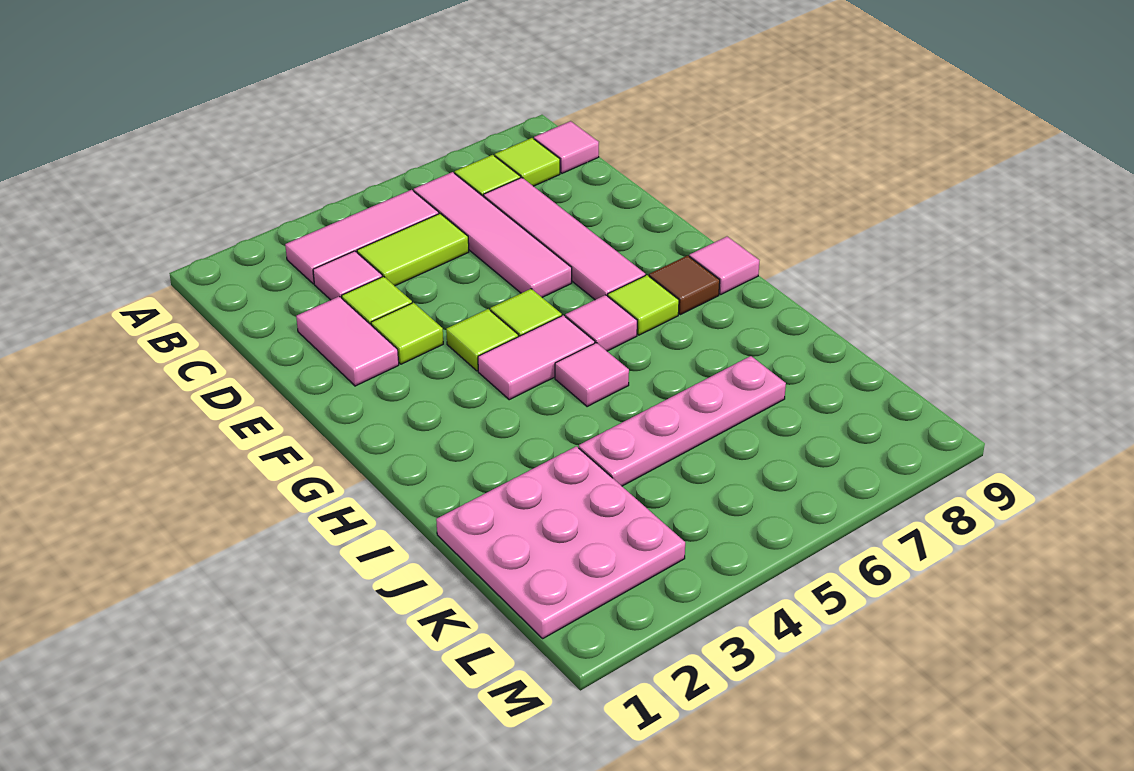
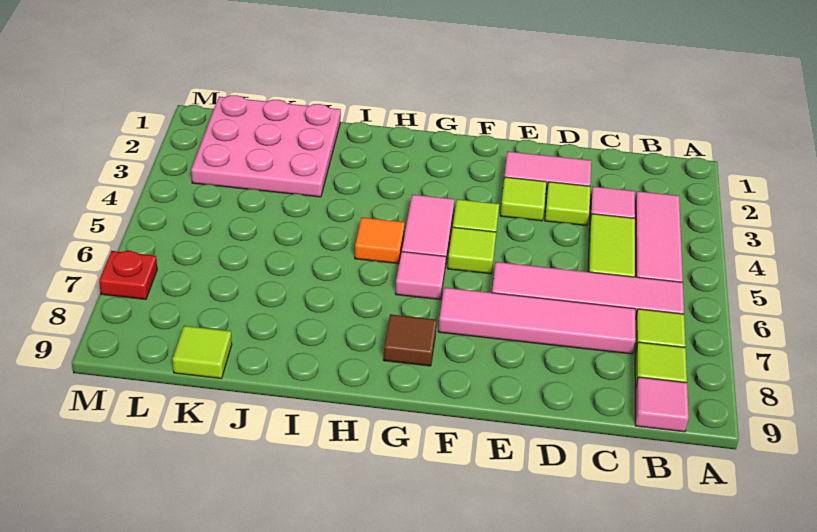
lime tile G7 level 1 -> lime tile K9 level 1
pink tile G9 level 1 -> none
pink tile H5 level 1 -> orange tile H5 level 1
pink plate J4:J7 level 1 -> none
none -> red plate M7 level 1

